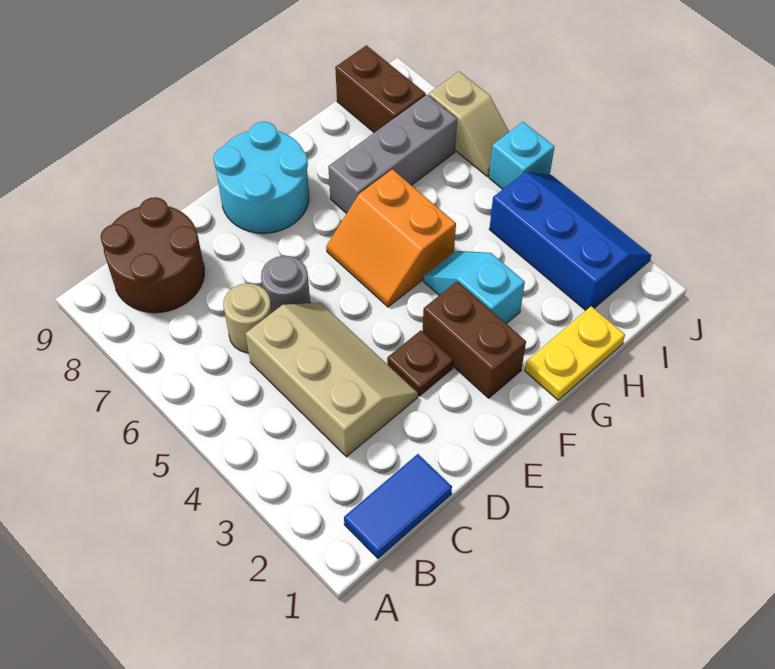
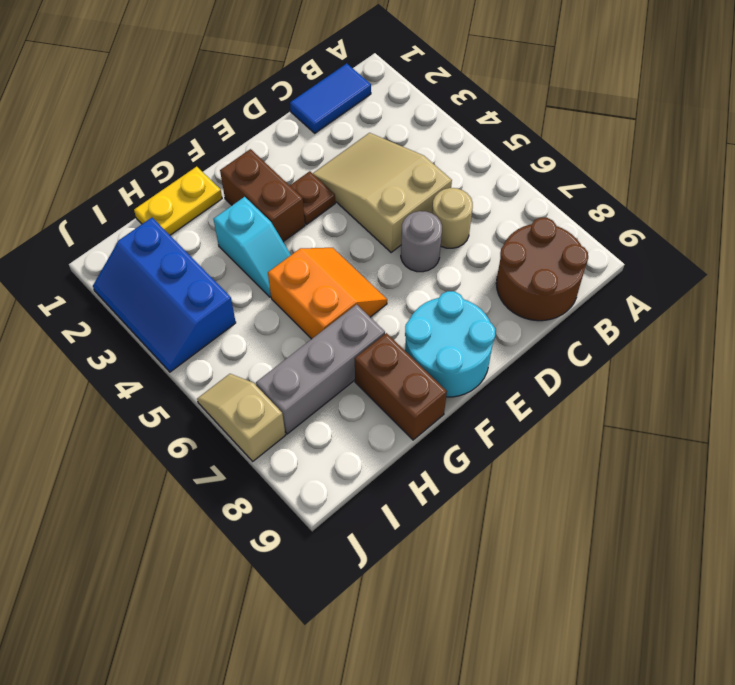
tan slope C3:D5 level 1 top C -> tan slope C3:D5 level 1 top 5
brown brick I8:I9 level 1 -> brown brick G8:G9 level 1
cyan brick J5 level 1 -> none

